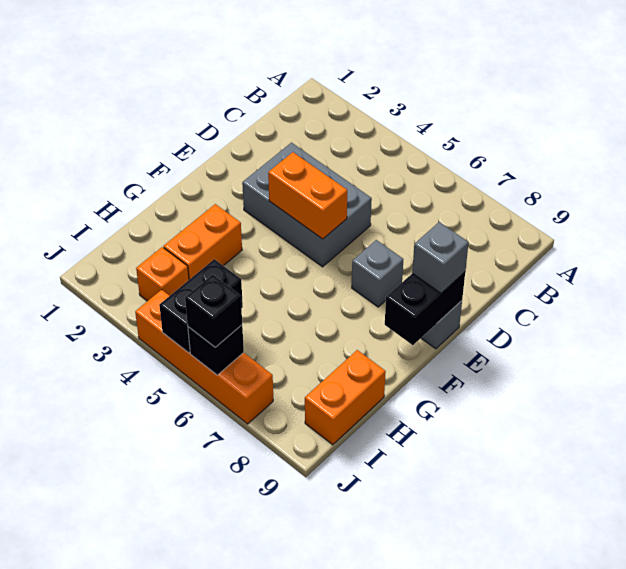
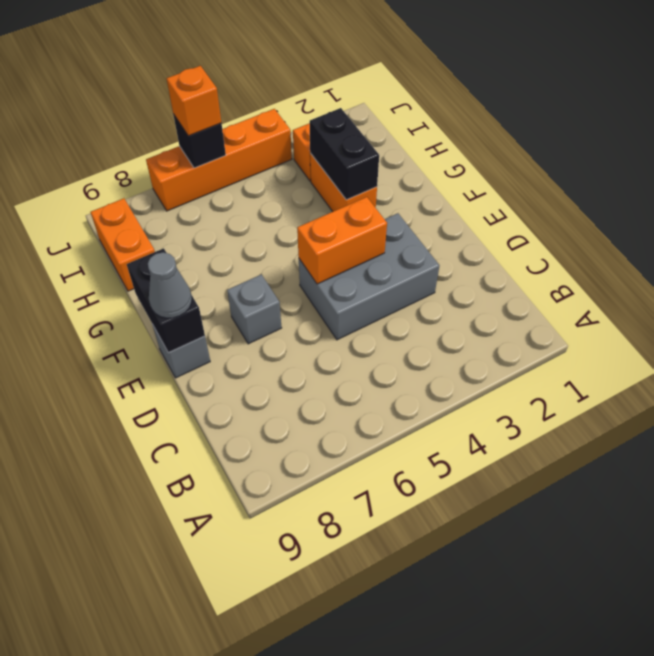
grey brick E9 level 3 -> grey cone E9 level 3
black brick I5:J5 level 2 -> black brick G3:H3 level 2
black brick J6 level 3 -> orange brick J6 level 3

